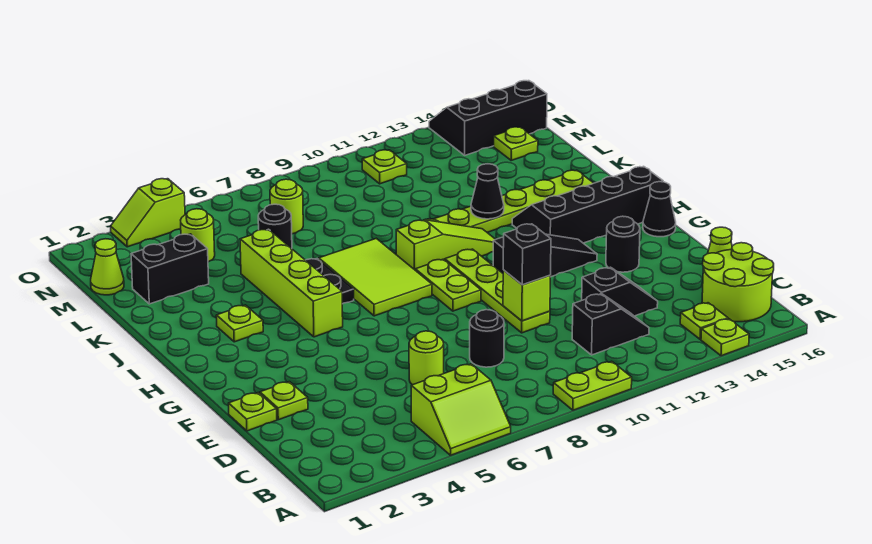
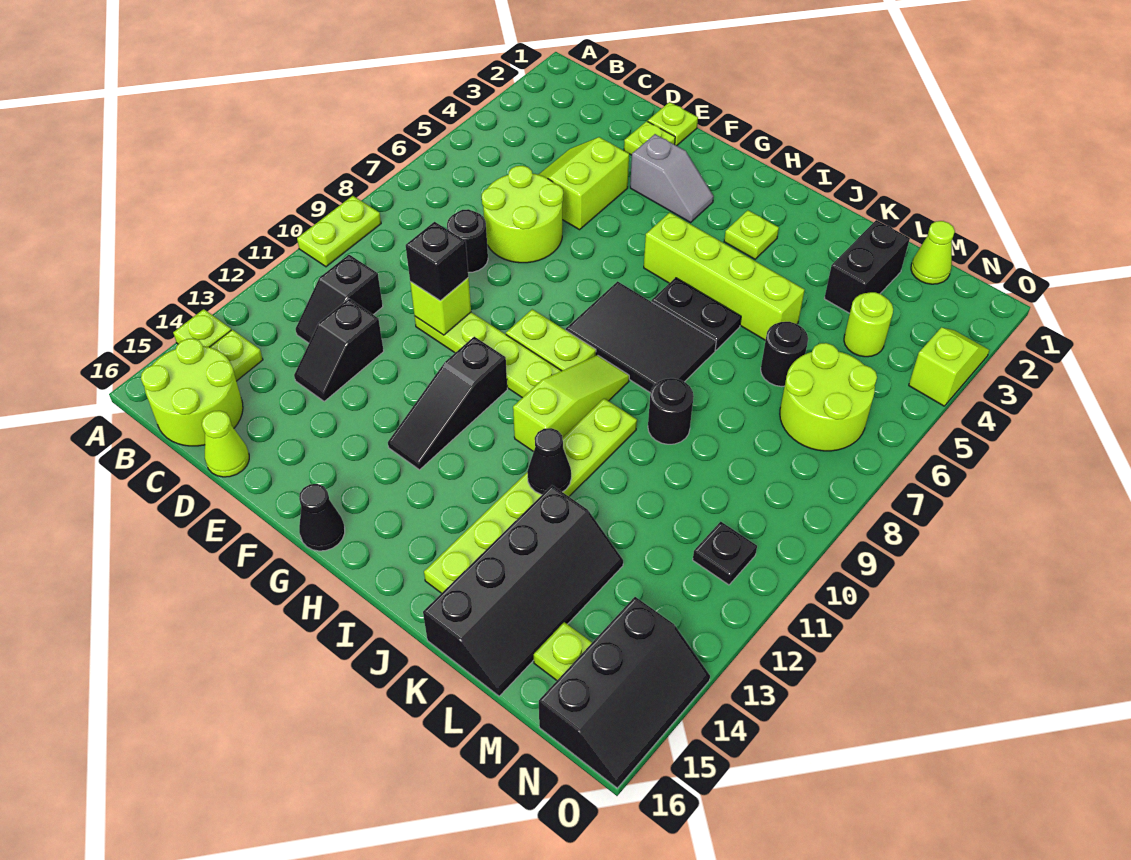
lime slope A5:B6 level 1 top B -> lime slope D4:E5 level 1 top E
lime round brick D6 level 1 -> lime round brick D6:E7 level 1
none -> grey slope F3:G3 level 1 top F
black round brick F14 level 1 -> black round brick K9 level 1
lime tile H7:J8 level 1 -> black tile H7:J8 level 1
black slope H13:I16 level 1 top H -> black slope K13:L16 level 1 top K
lime slope I9:I11 level 1 top 9 -> lime slope I9:I11 level 1 top 11
lime round brick M7 level 1 -> lime round brick M6:N7 level 1
lime plate N11 level 1 -> black plate N11 level 1

